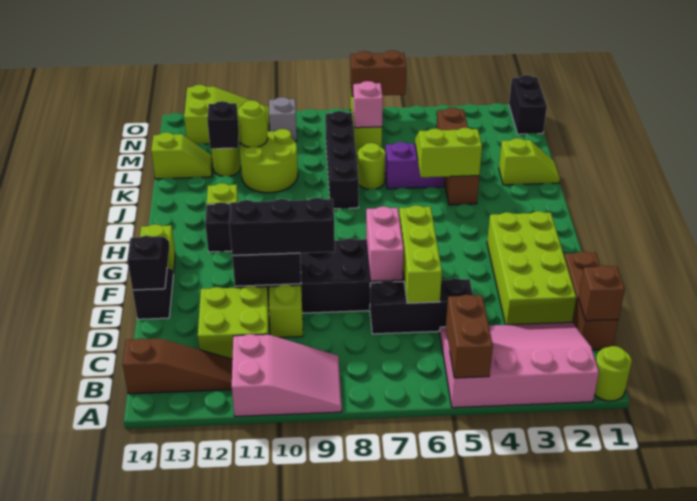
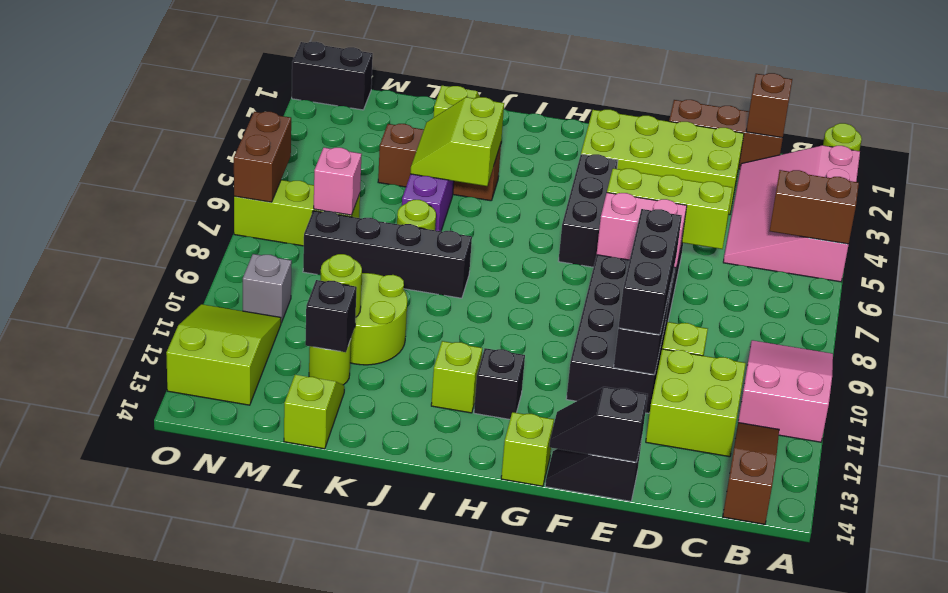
black brick D5:D7 level 1 -> black brick G4:G6 level 1
brown brick J4:M4 level 1 -> brown brick J4:L4 level 1

